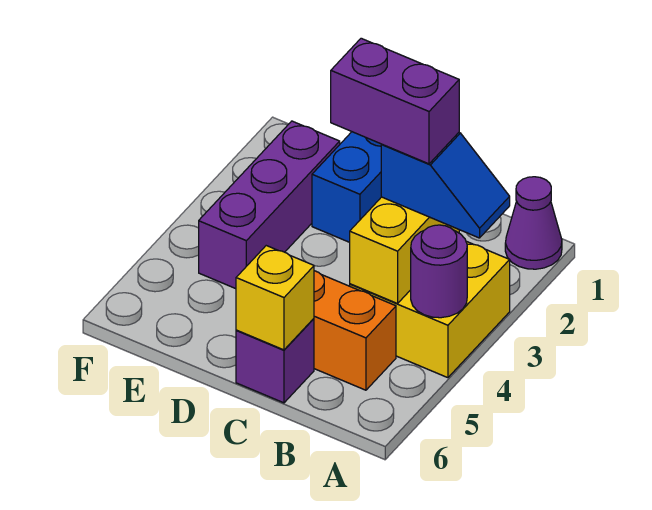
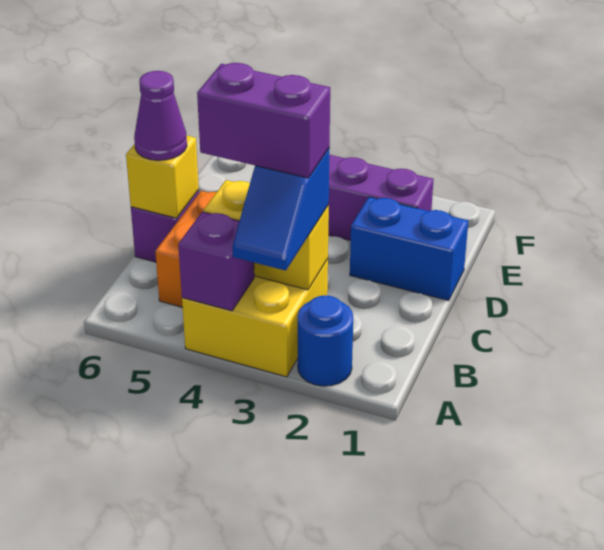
purple cone A1 level 1 -> purple cone C6 level 3
none -> blue round brick A2 level 1
purple round brick A4 level 2 -> purple brick A4 level 2
purple brick B3:C3 level 4 -> purple brick B3:B4 level 4

